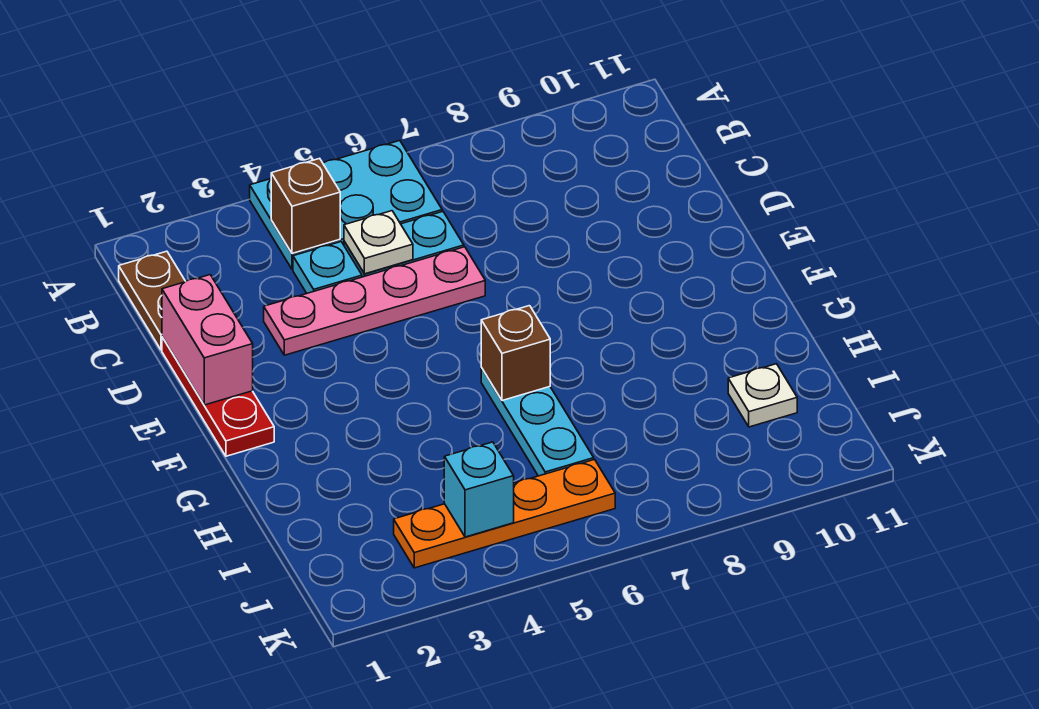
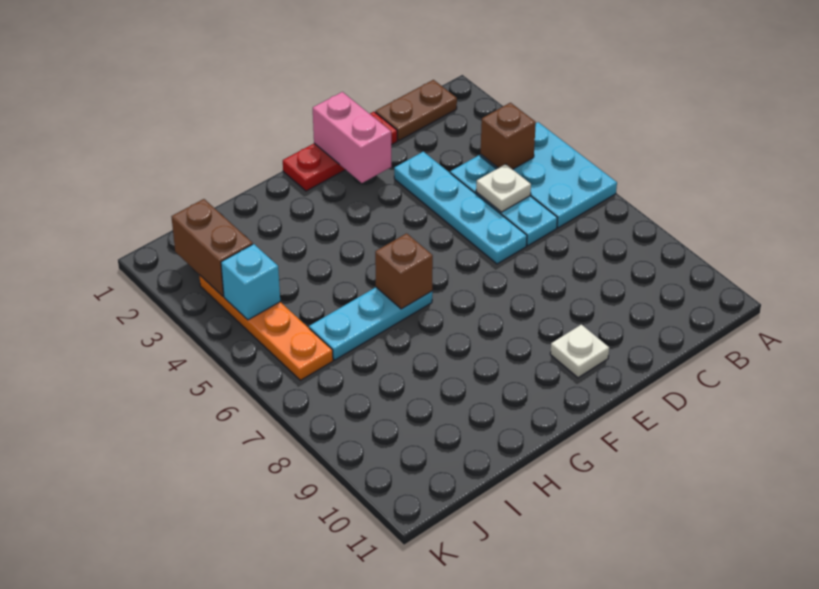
pink brick D1:E1 level 2 -> pink brick E1:E2 level 2
pink plate D3:D6 level 1 -> cyan plate D3:D6 level 1
white plate I10 level 1 -> white plate E10 level 1
none -> brown brick J2:J3 level 2

